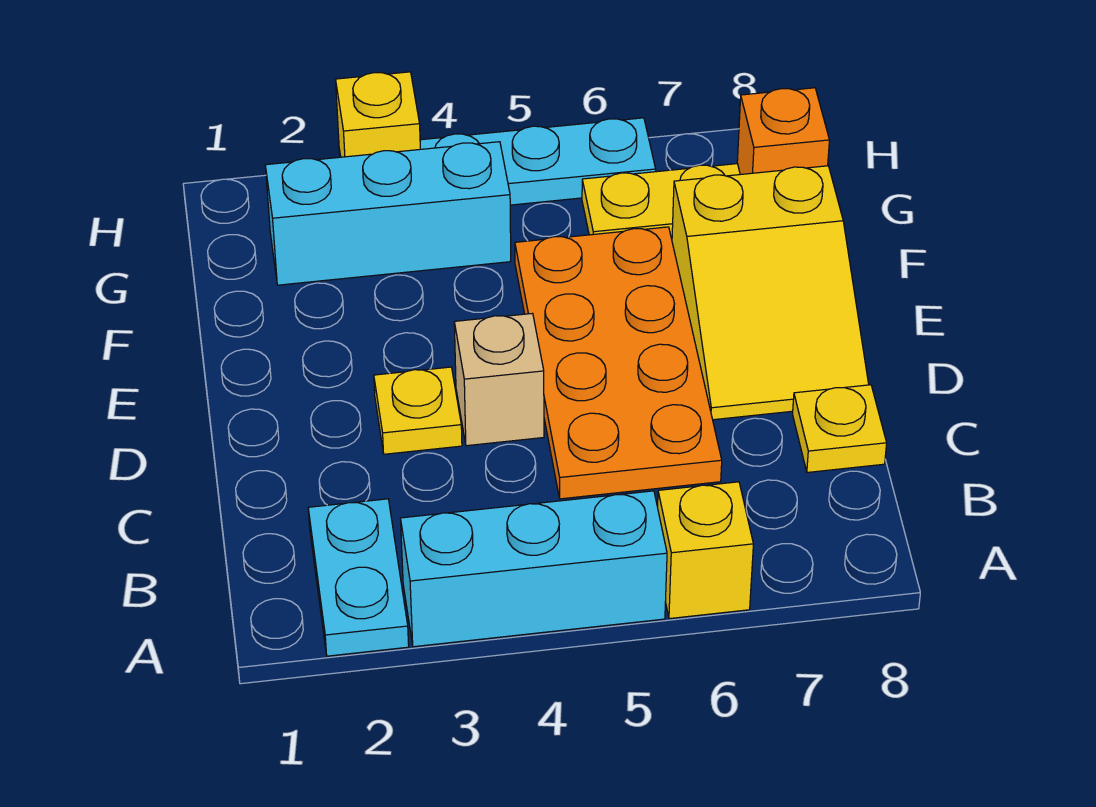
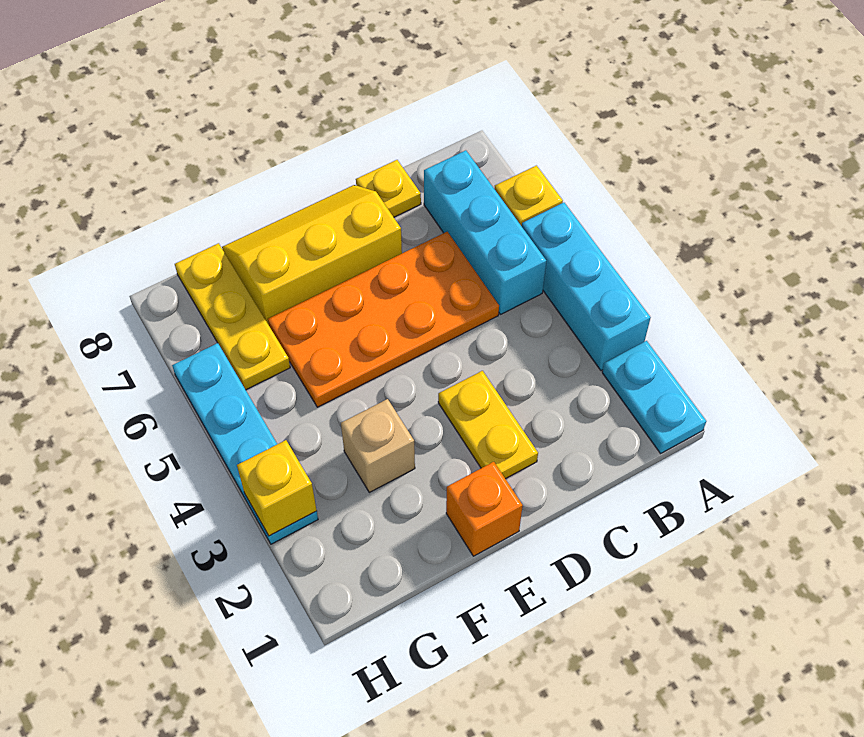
cyan plate A2:B2 level 1 -> cyan plate A1:A2 level 1
yellow plate D3 level 1 -> yellow plate D2:D3 level 1
tan brick D4 level 1 -> tan brick F3 level 1
yellow slope D7:F8 level 1 top F -> yellow slope D7:F8 level 1 top 7
cyan brick G2:G4 level 1 -> cyan brick B5:B7 level 1
orange brick G8 level 2 -> orange brick E1 level 1

